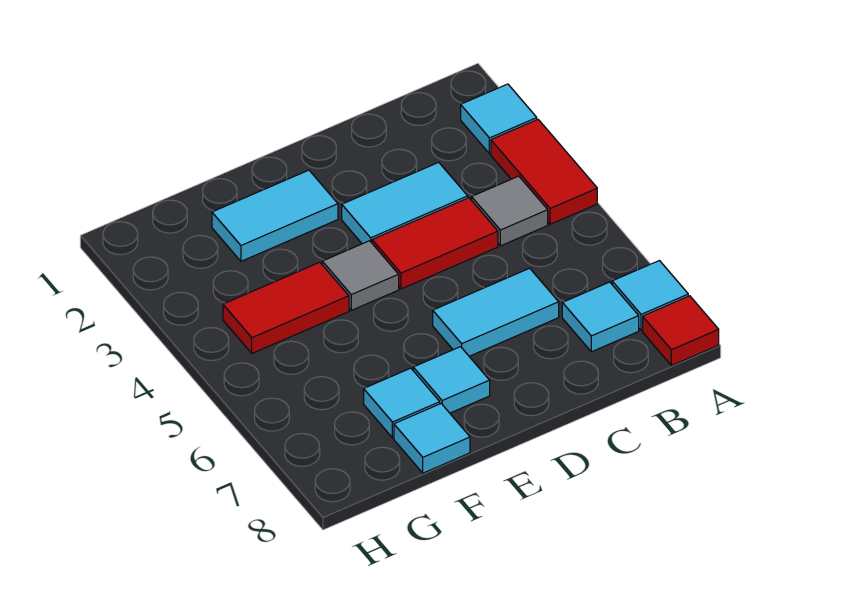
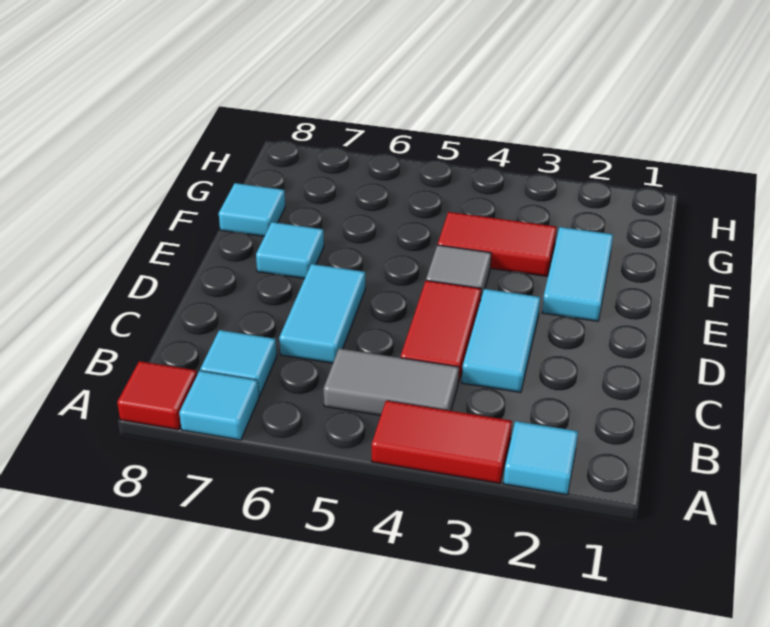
grey tile B4 level 1 -> grey tile B4:B5 level 1
red tile F4:G4 level 1 -> red tile F3:F4 level 1
cyan tile F7 level 1 -> none

